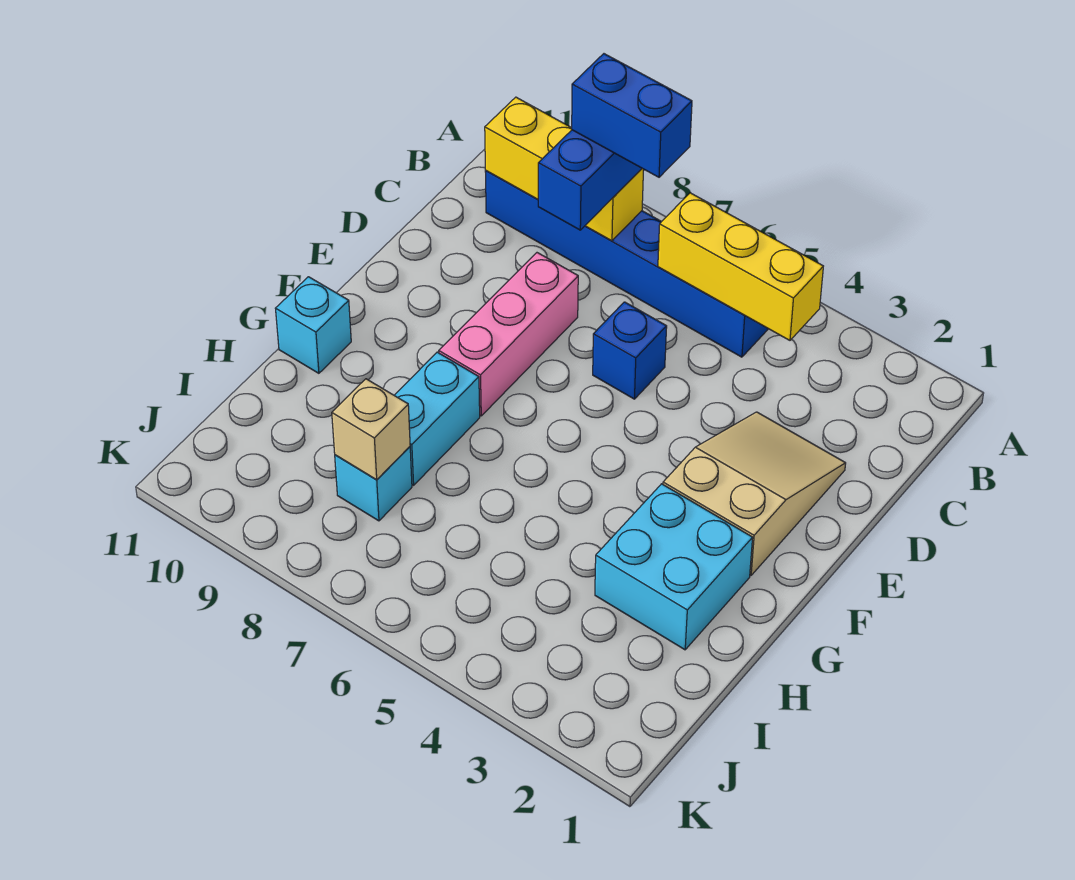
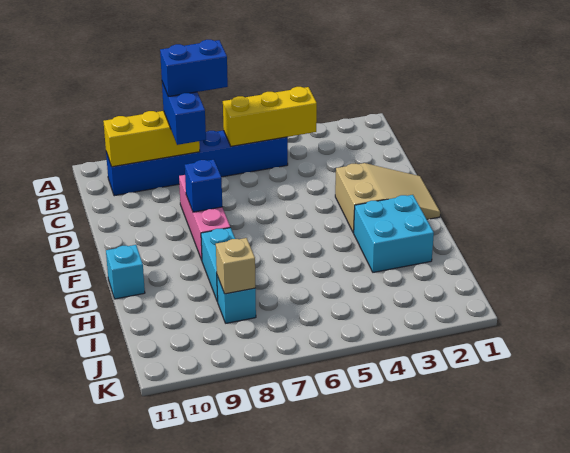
tan slope D2:F3 level 1 top F -> tan slope E1:F3 level 1 top 3
blue brick D6 level 1 -> blue brick E8 level 2

